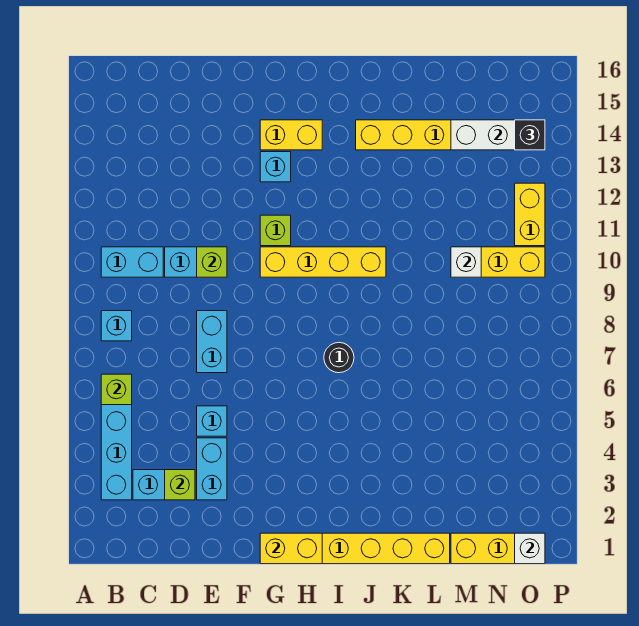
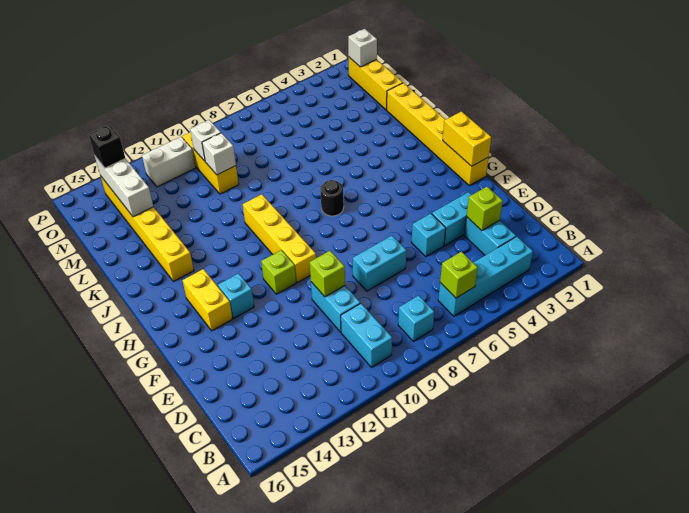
none -> white brick N10 level 2
yellow brick O11:O12 level 1 -> white brick O11:O12 level 1

